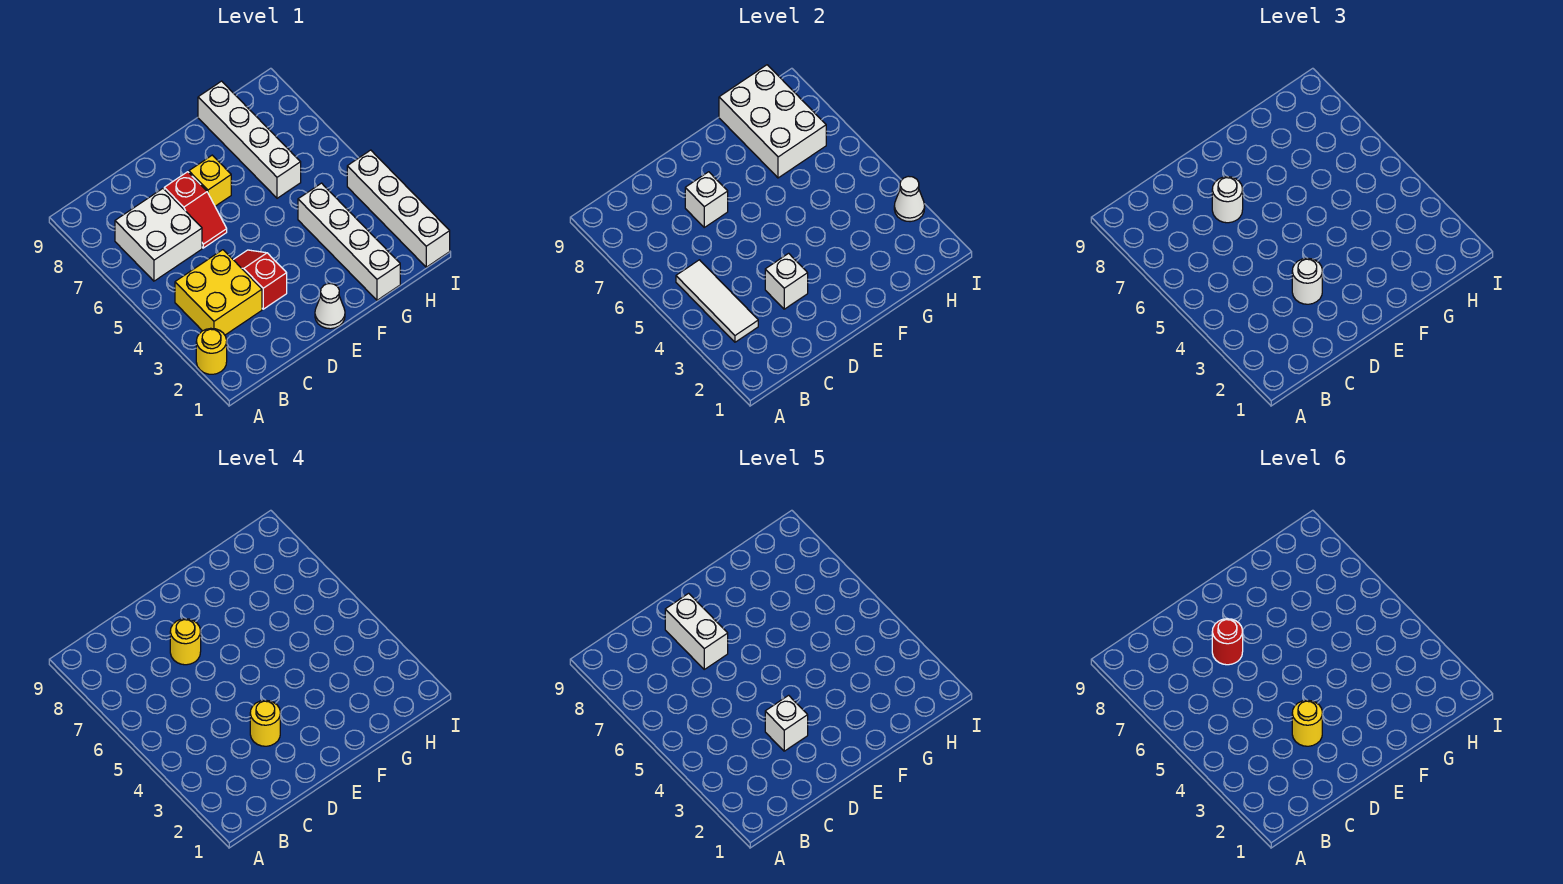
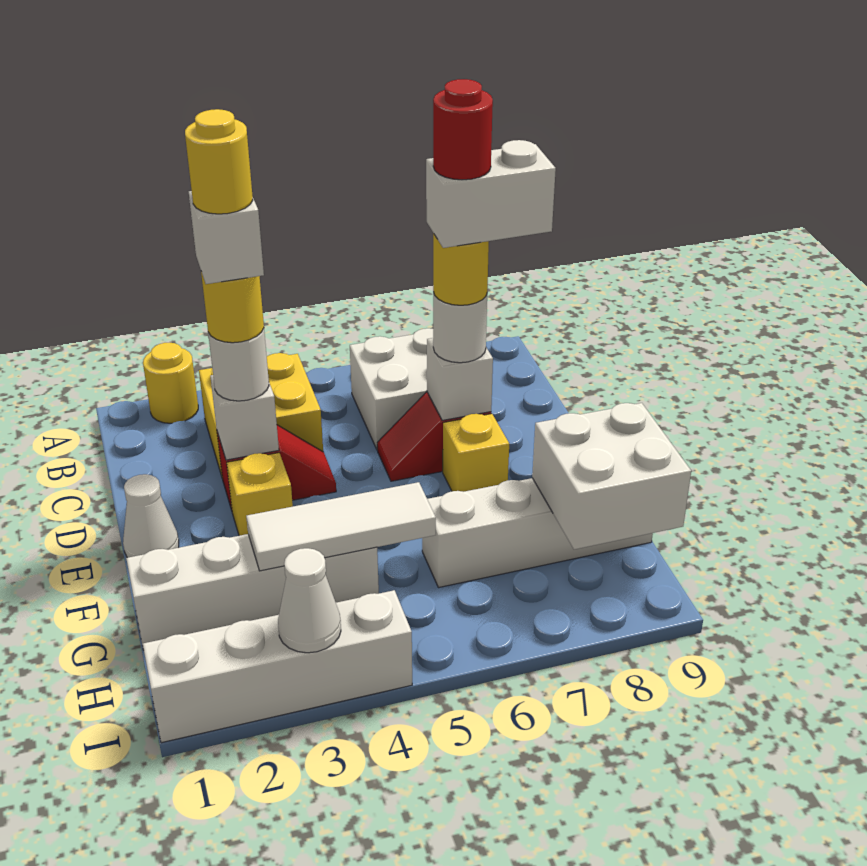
white tile B3:B5 level 2 -> white tile G3:G5 level 2
none -> yellow brick E3 level 1
white brick G7:H9 level 2 -> white brick G8:H9 level 2

